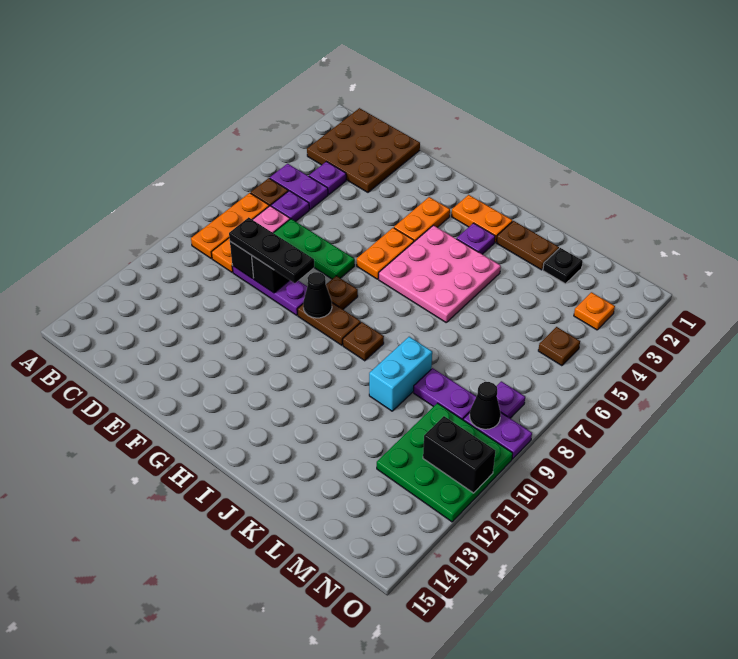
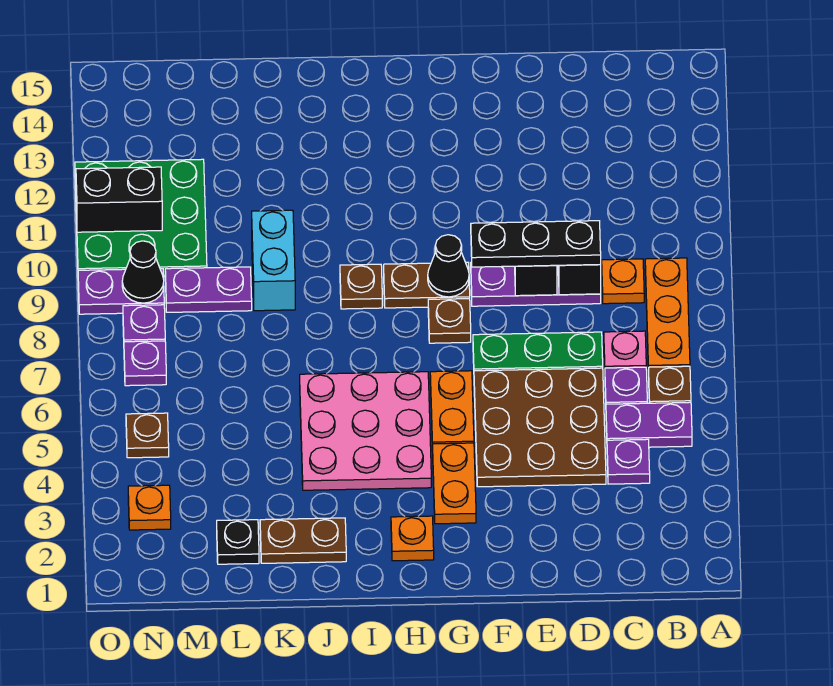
brown plate B1:D3 level 1 -> brown plate D4:F6 level 1
orange plate H2:I2 level 1 -> orange plate H2 level 1
purple plate I3 level 1 -> purple plate N7 level 1

